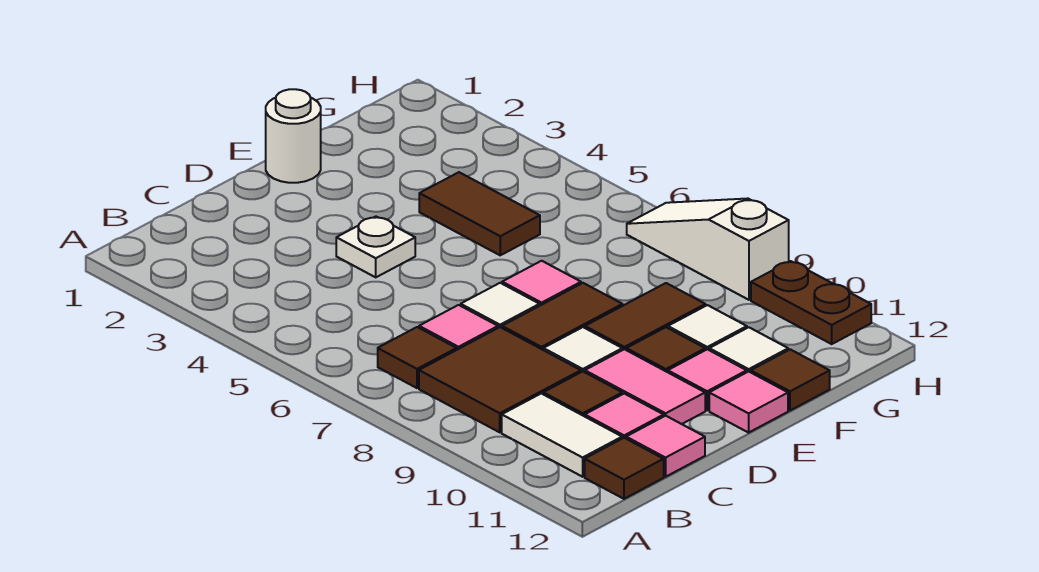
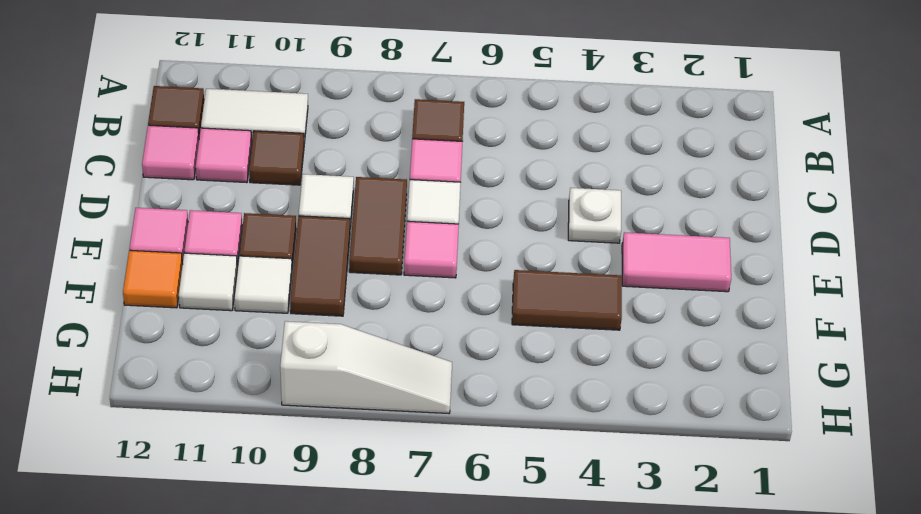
brown tile B8:C9 level 1 -> none
pink tile D10:D11 level 1 -> pink tile E2:E3 level 1
white round brick E1 level 1 -> none
brown tile F12 level 1 -> orange tile F12 level 1
brown plate H10:H11 level 1 -> none

